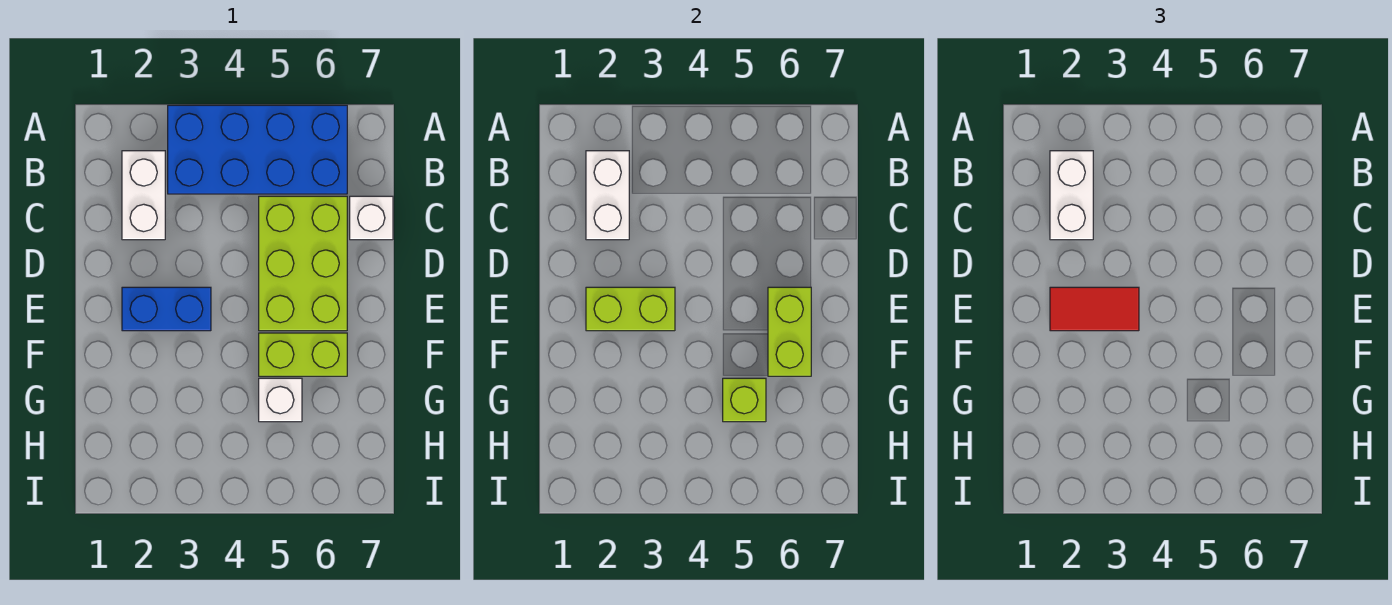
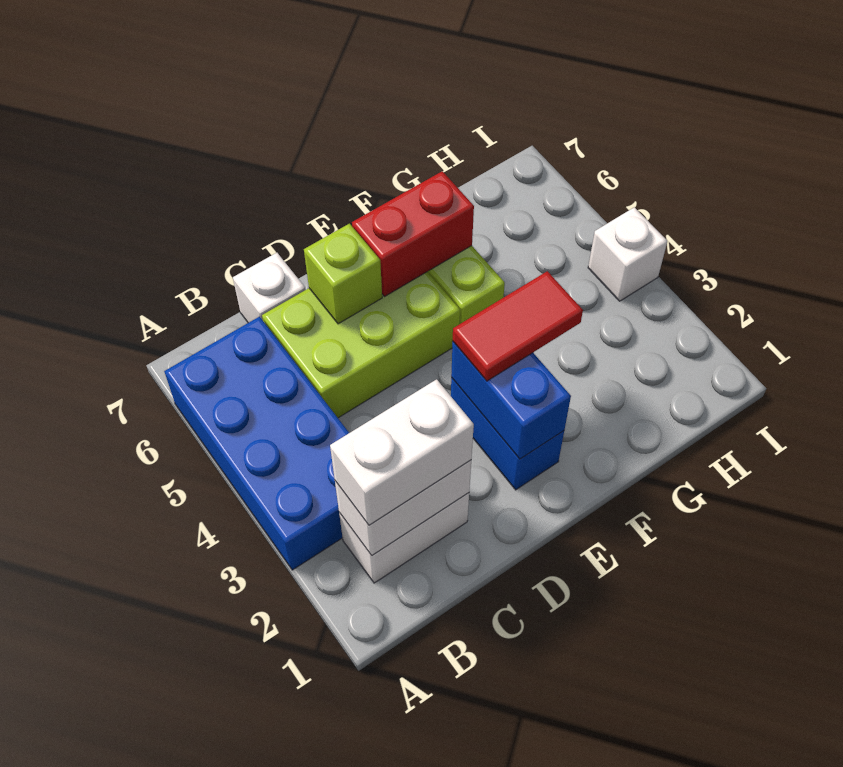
lime brick E2:E3 level 2 -> blue brick E2:E3 level 2
red tile E2:E3 level 3 -> red tile E3:F3 level 3
lime brick E6:F6 level 2 -> red brick E6:F6 level 2
white brick G5 level 1 -> white brick I4 level 1
lime brick G5 level 2 -> lime brick D6 level 2

